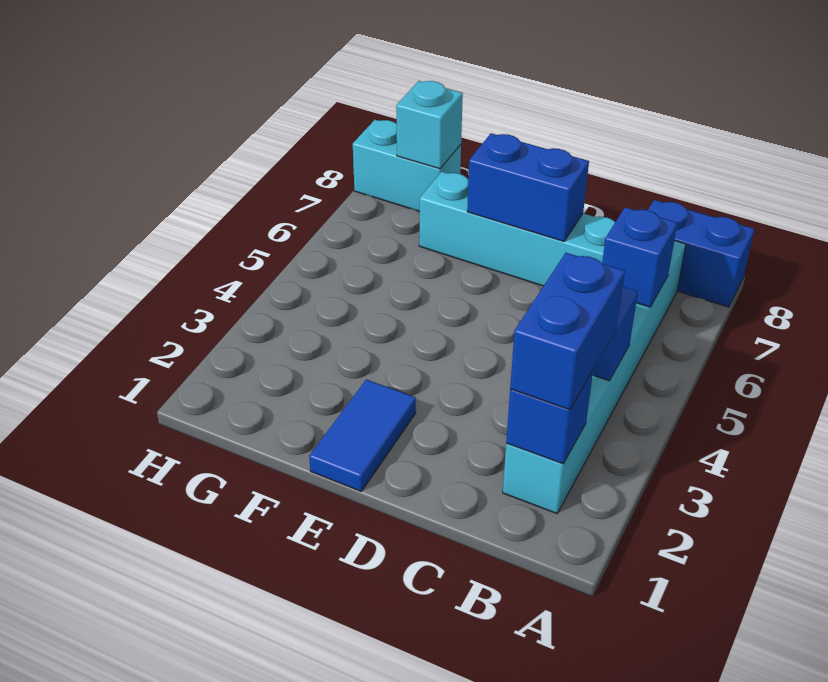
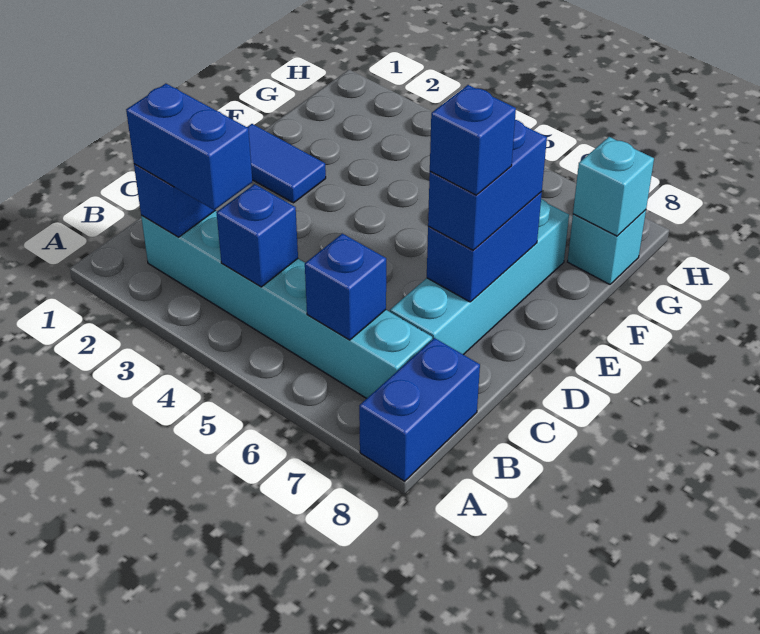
none -> blue brick D7:E7 level 3
none -> blue brick D7 level 4
cyan brick G8:H8 level 1 -> cyan brick G8 level 1

